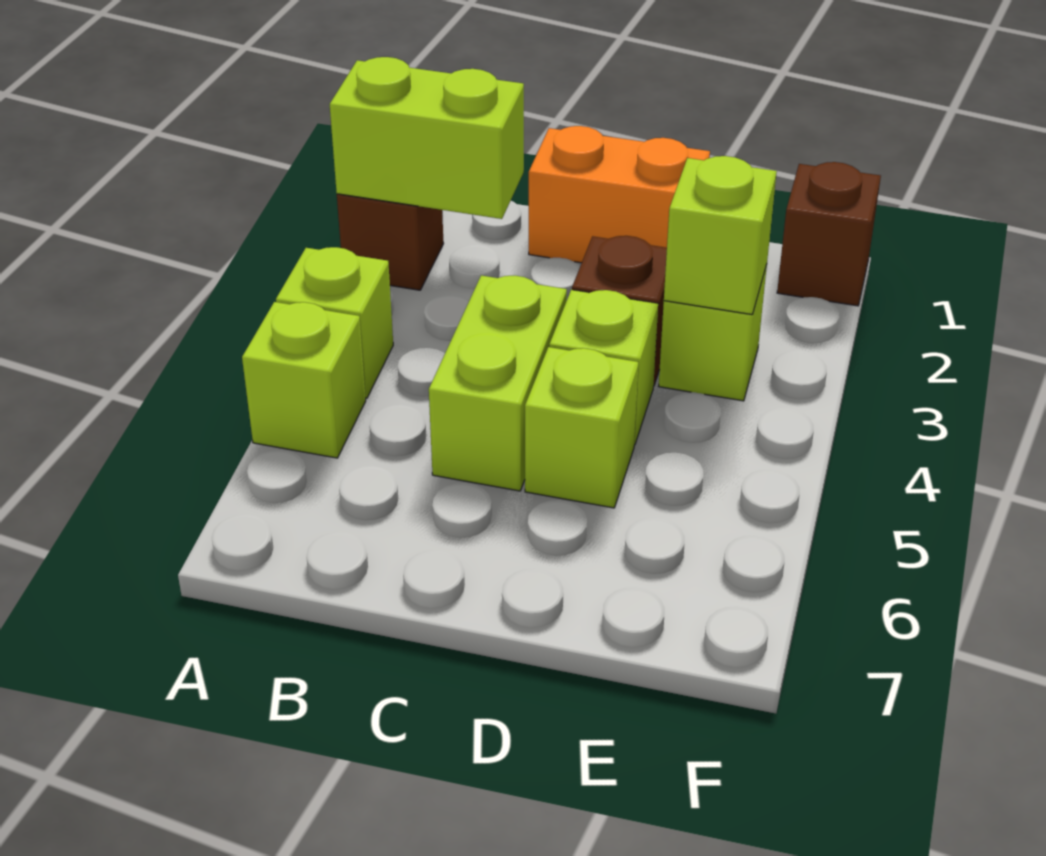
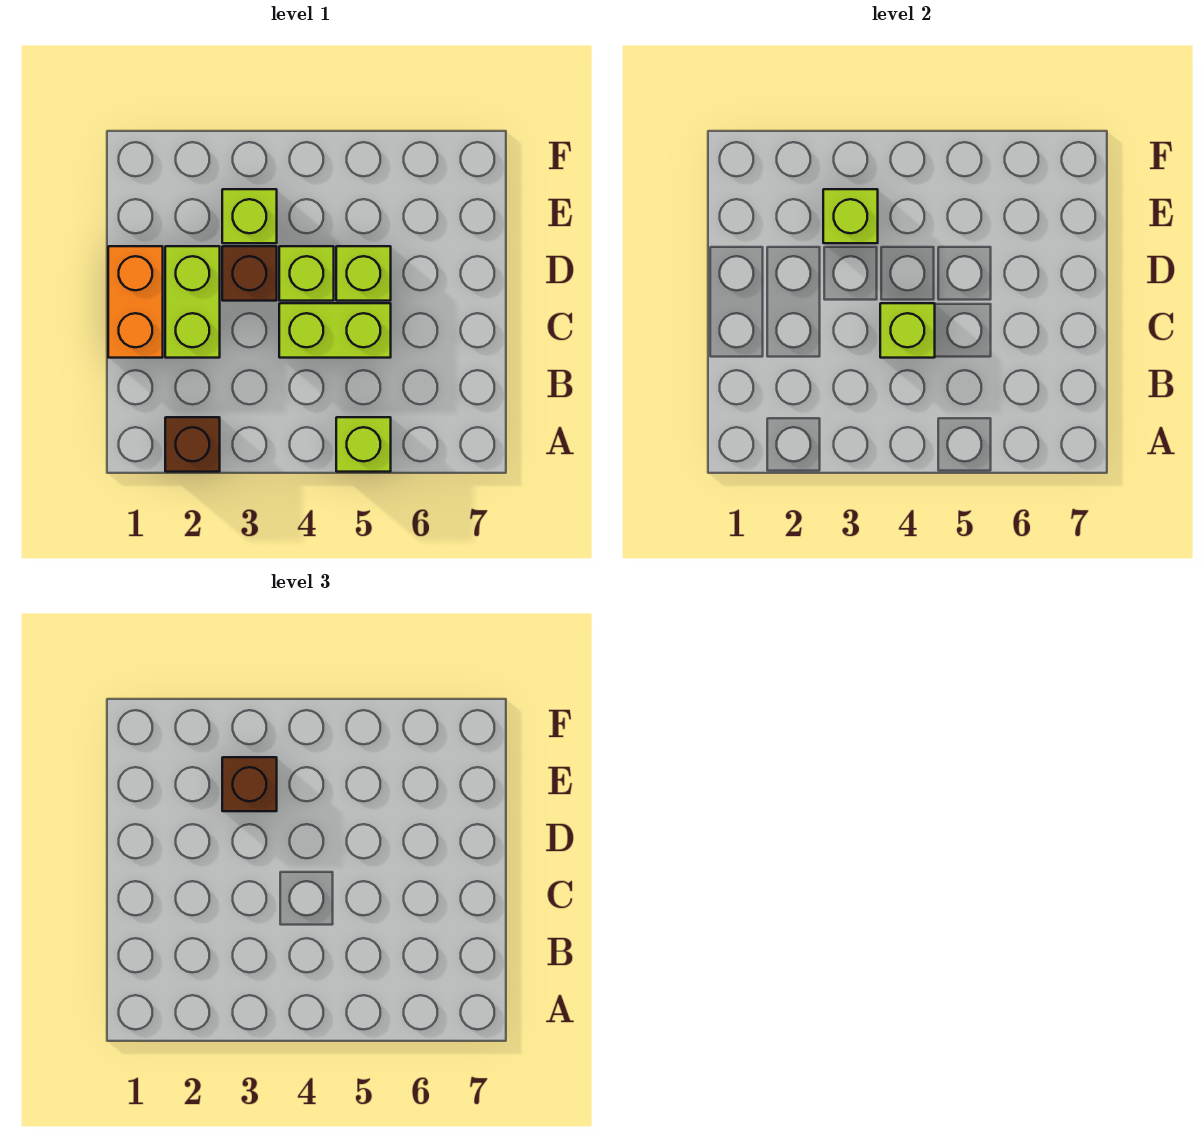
lime brick A2:B2 level 2 -> lime brick C2:D2 level 1
lime brick A4 level 1 -> lime brick C4 level 2
brown brick F1 level 1 -> brown brick E3 level 3

